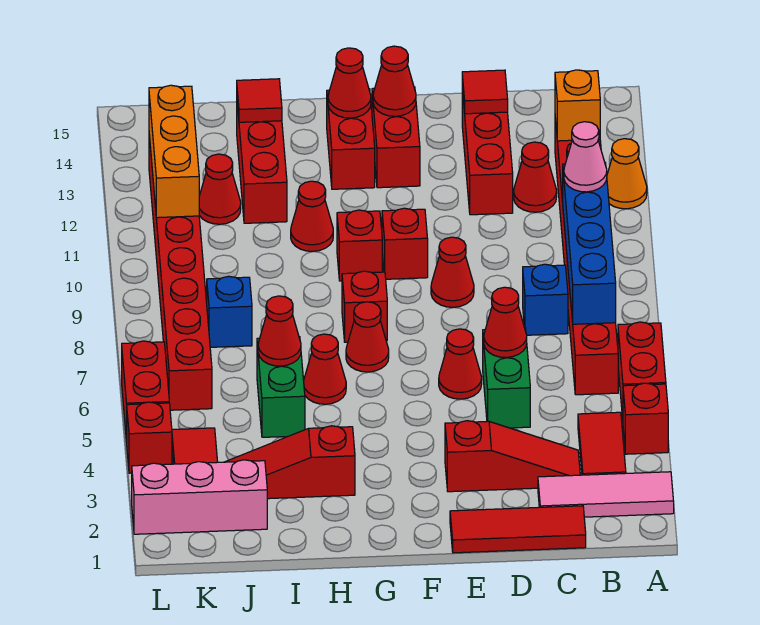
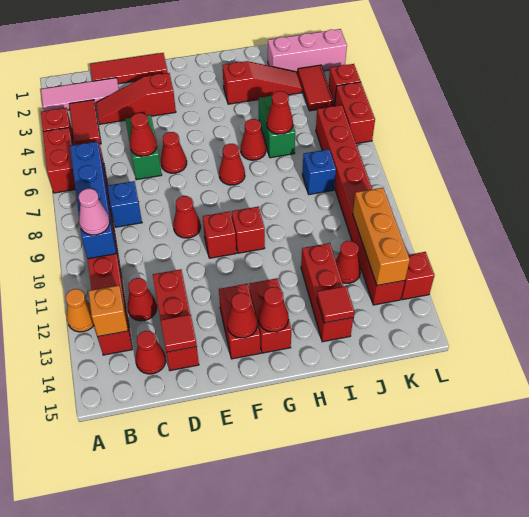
red brick G8 level 1 -> red brick L13 level 1
red cone H11 level 1 -> red cone C14 level 1

